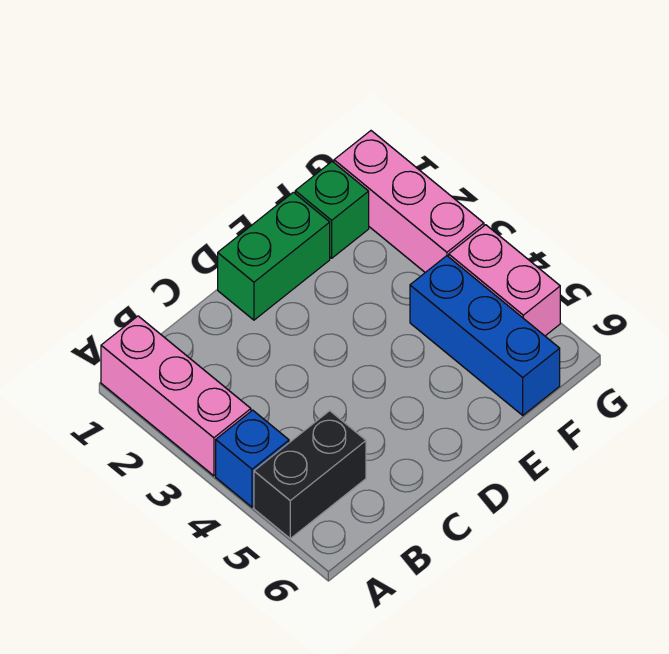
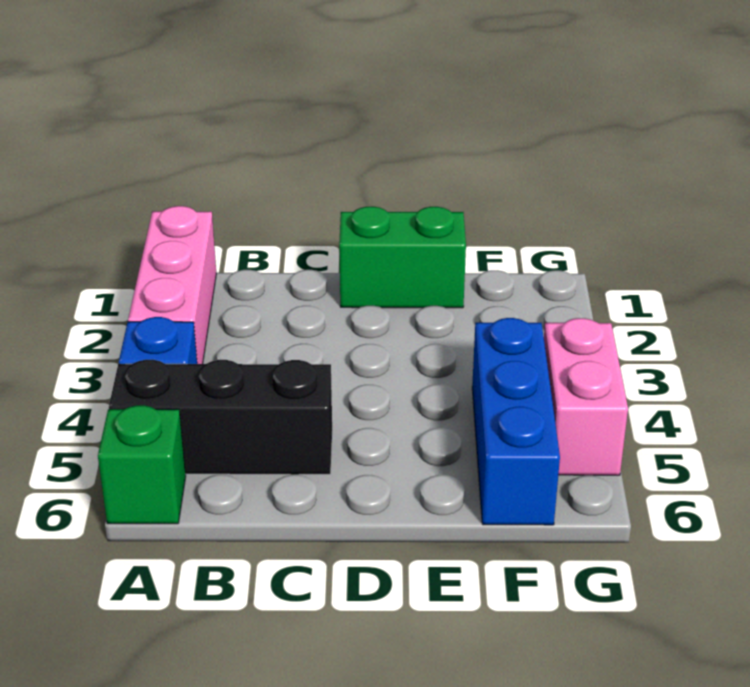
black brick A5:B5 level 1 -> black brick A5:C5 level 1
green brick F1 level 1 -> green brick A6 level 1
pink brick G1:G3 level 1 -> none

